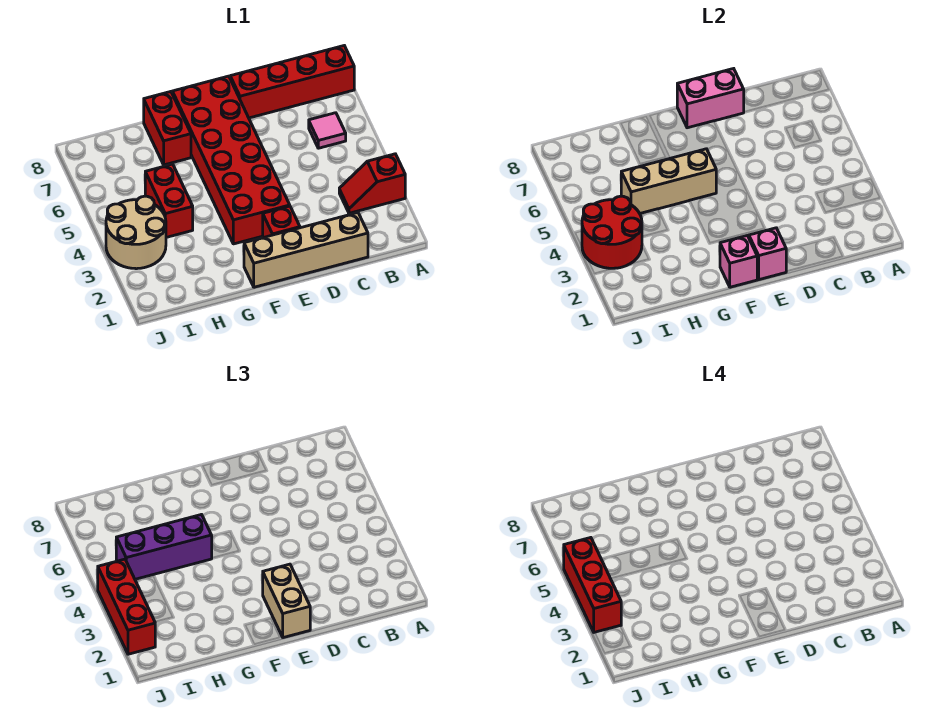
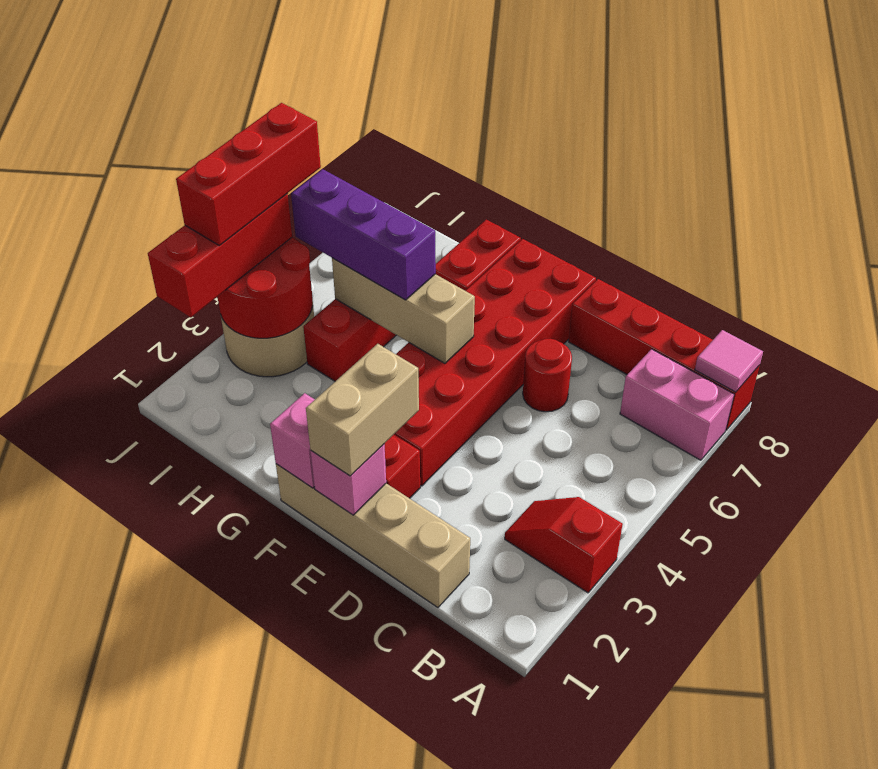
pink tile B6 level 1 -> pink tile A8 level 2
none -> red round brick D6 level 1
pink brick D8:E8 level 2 -> pink brick A7:B7 level 1

